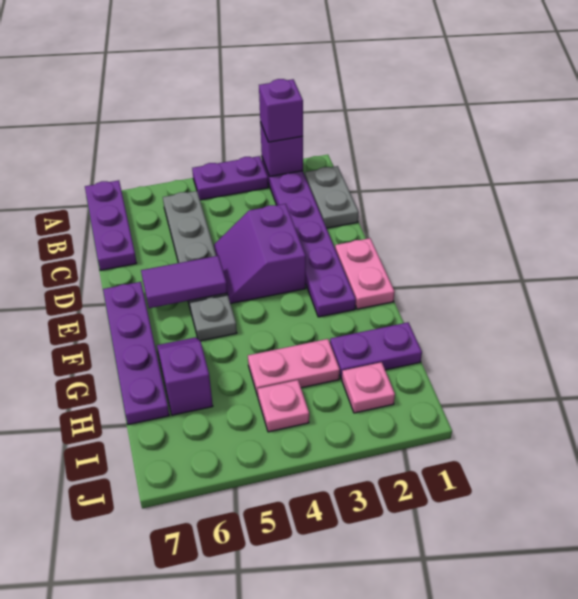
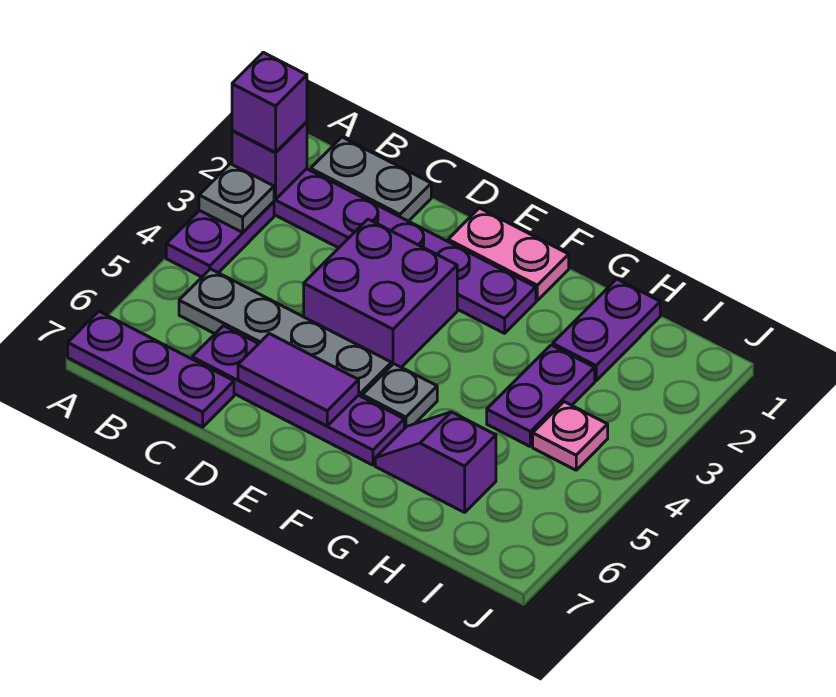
none -> grey plate A3 level 2
purple slope D3:E4 level 1 top 3 -> purple brick D3:E4 level 1
purple tile E5:E6 level 2 -> purple tile D6:E6 level 2
purple plate E7:H7 level 1 -> purple plate C6:F6 level 1
pink plate H3:H4 level 1 -> purple plate H3:H4 level 1
pink plate I2 level 1 -> none

